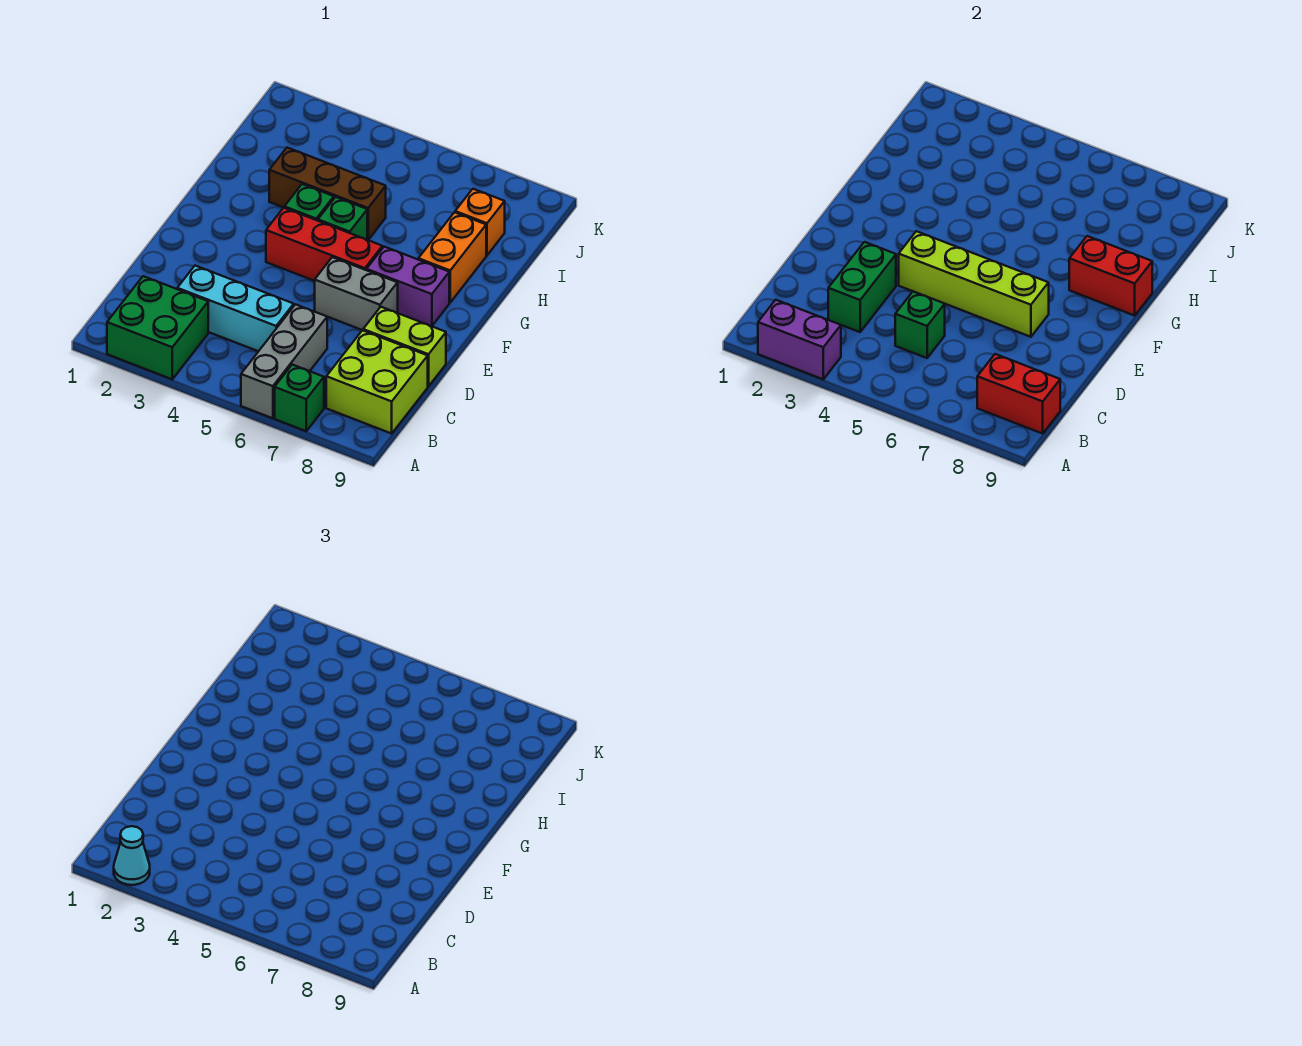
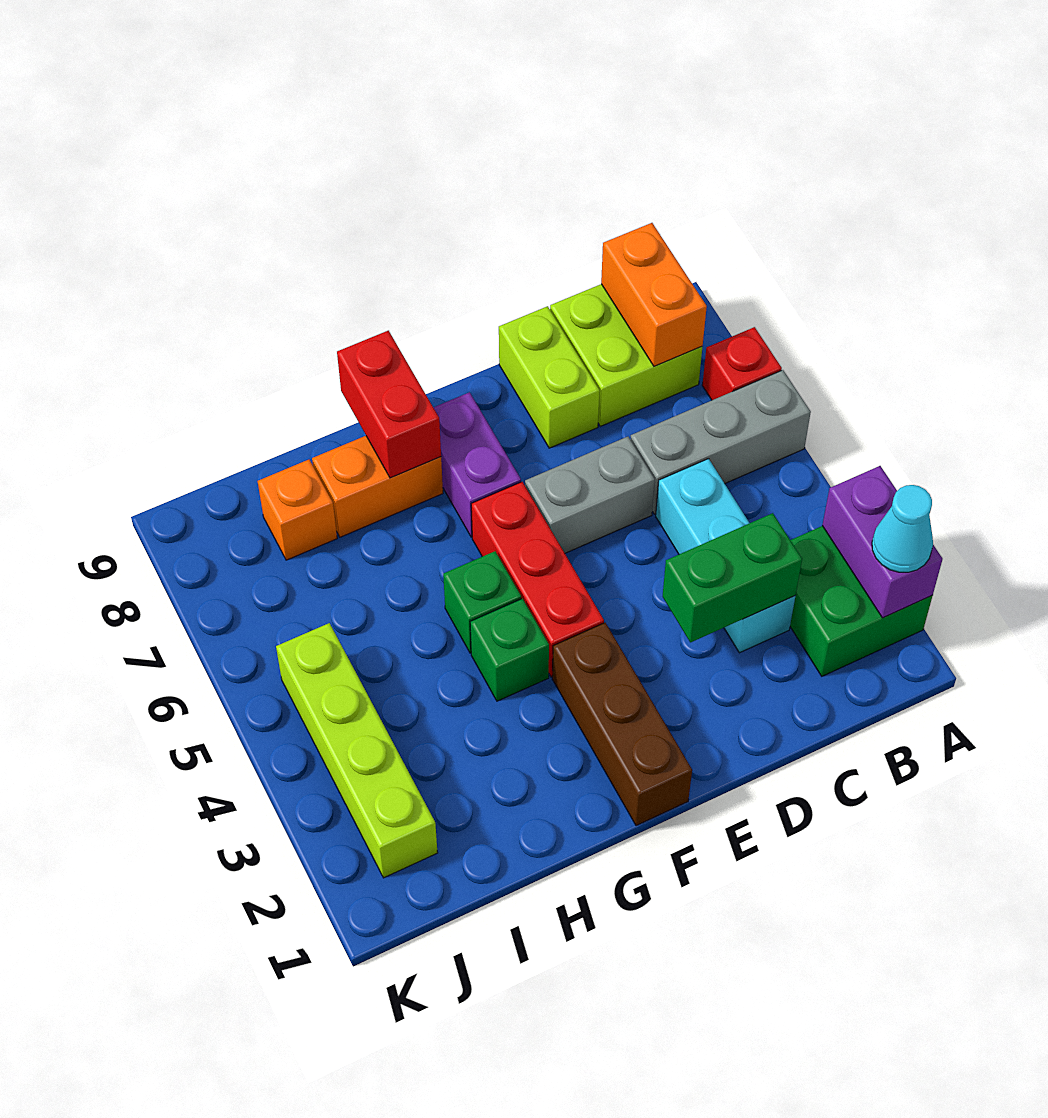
green brick A7 level 1 -> red brick A7 level 1
red brick B8:B9 level 2 -> orange brick B8:B9 level 2
green brick C5 level 2 -> none
lime brick E4:E7 level 2 -> lime brick J2:J5 level 1
grey brick E6:E7 level 1 -> grey brick D6:E6 level 1
brown brick H3:H5 level 1 -> brown brick F1:F3 level 1

